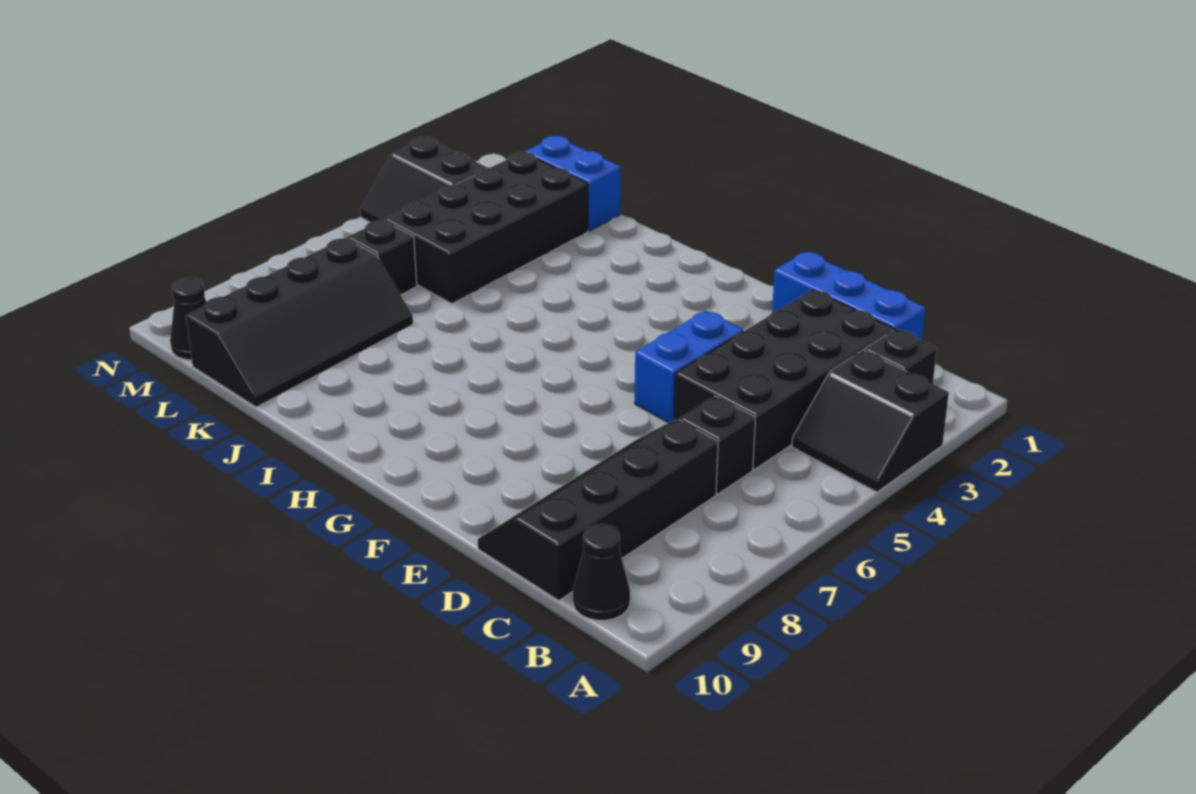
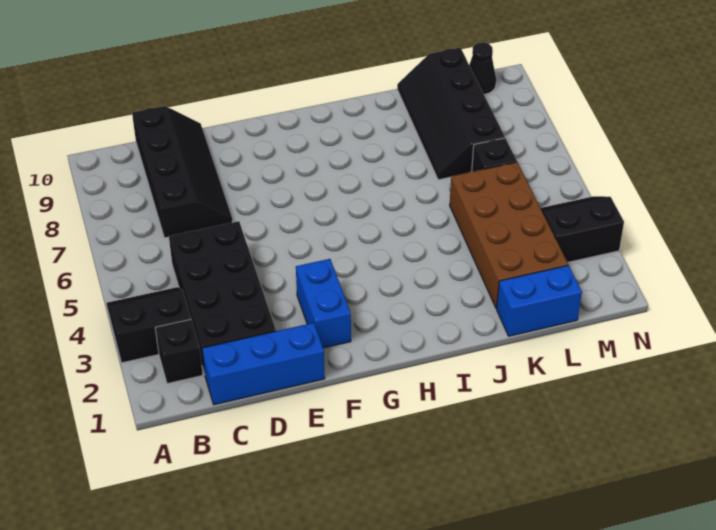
black cone B10 level 1 -> none
black brick C6 level 1 -> none
blue brick E4:E5 level 1 -> blue brick F2:F3 level 1
black brick K2:L5 level 1 -> brown brick K2:L5 level 1

